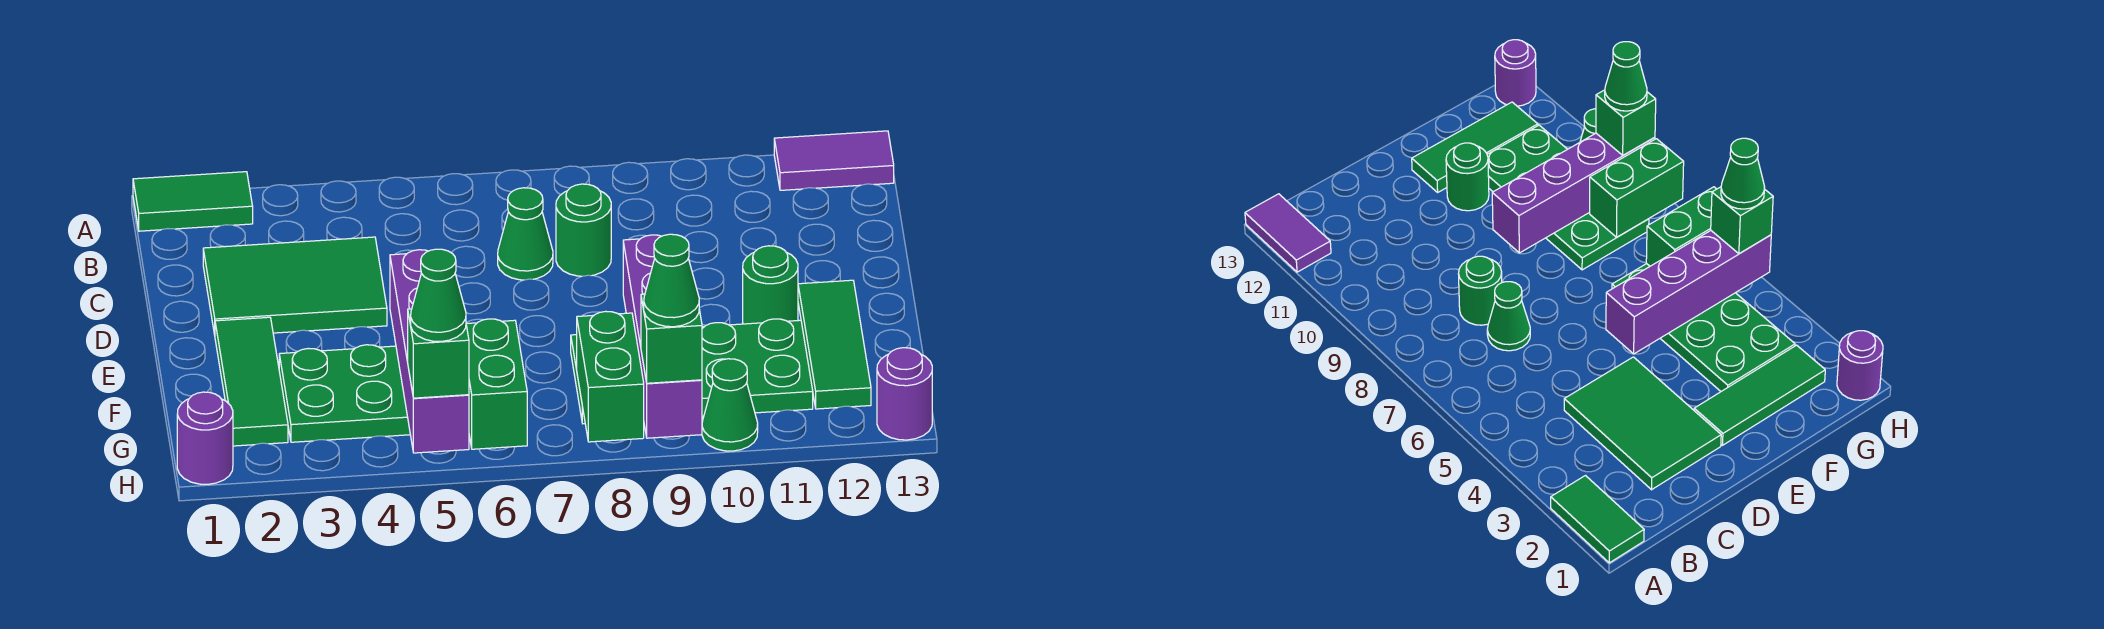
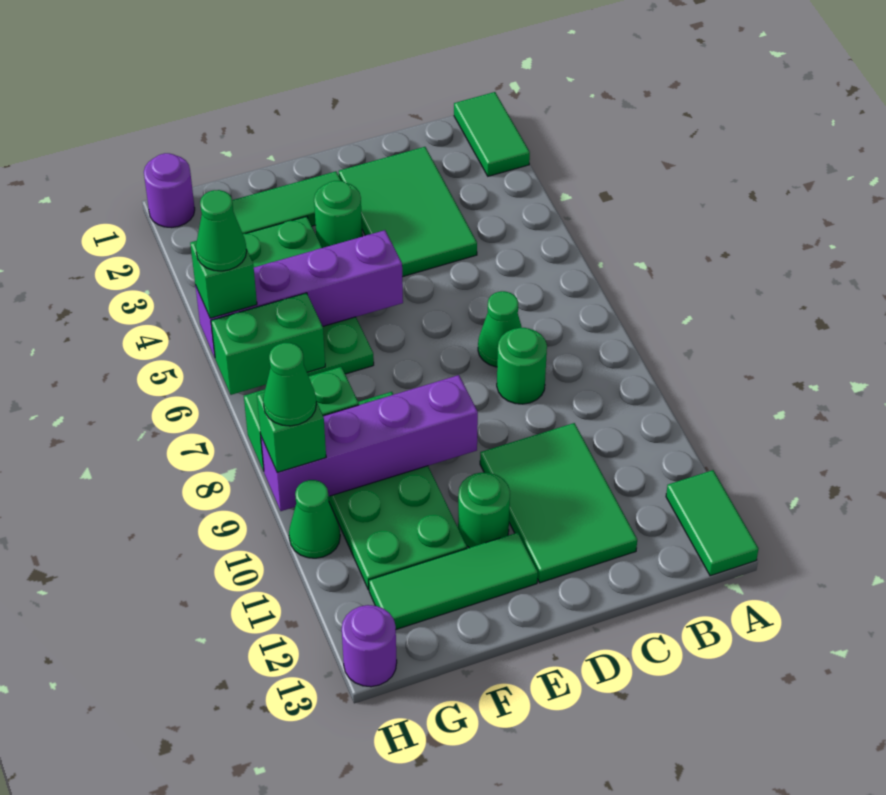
purple tile A12:A13 level 1 -> green tile A12:A13 level 1
none -> green tile C10:D12 level 1
none -> green round brick E3 level 1

